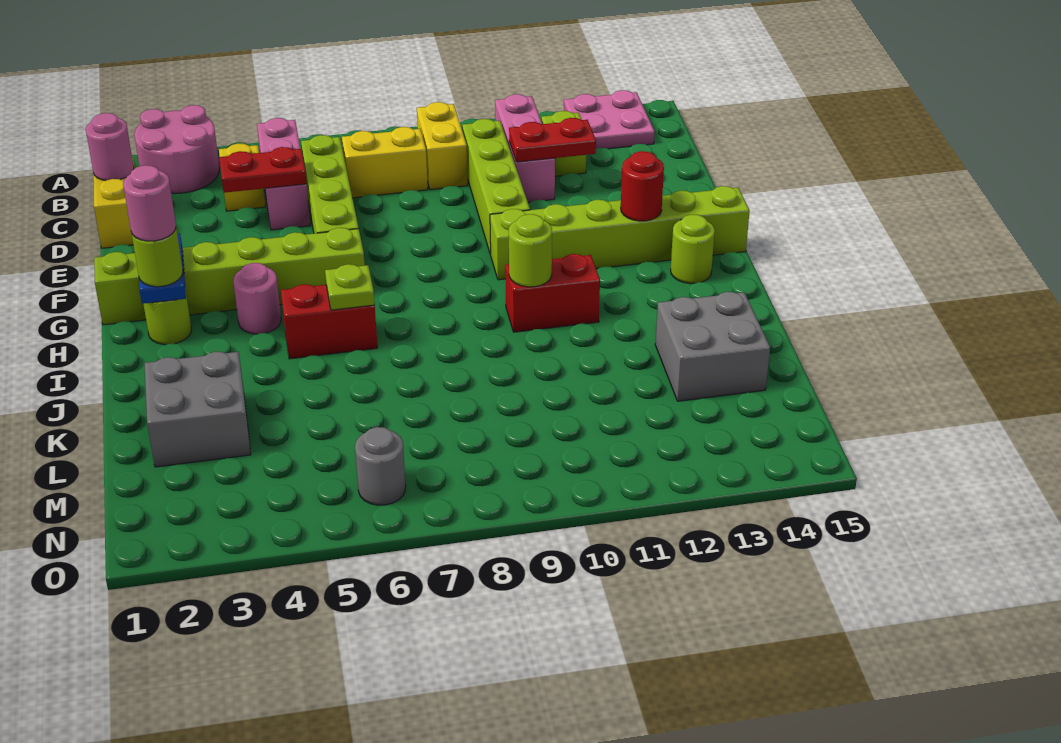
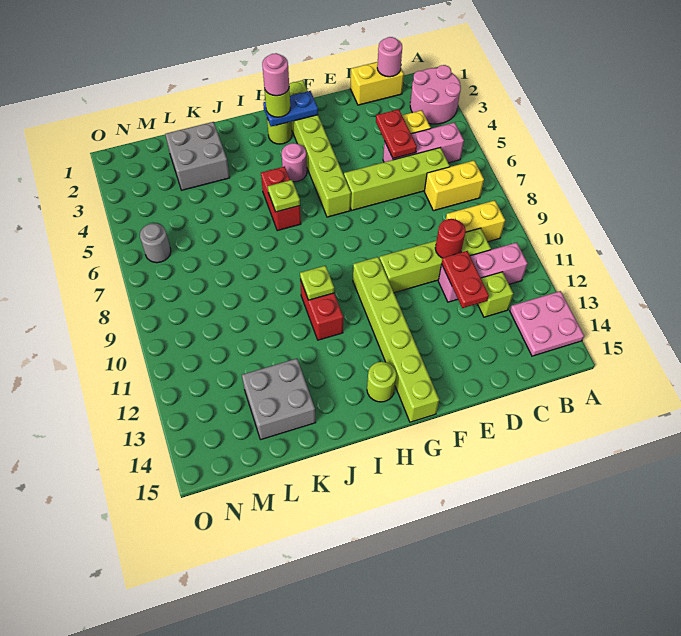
yellow brick C7:C8 level 1 -> yellow brick B7:C7 level 1
red round brick G13 level 2 -> red round brick D10 level 2
lime round brick I10 level 2 -> lime plate I10 level 2

